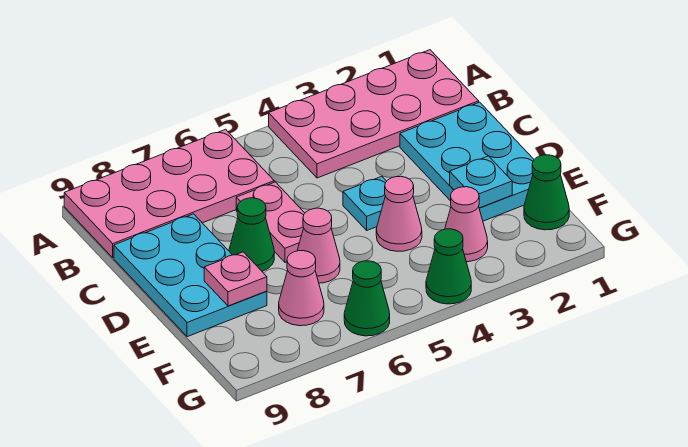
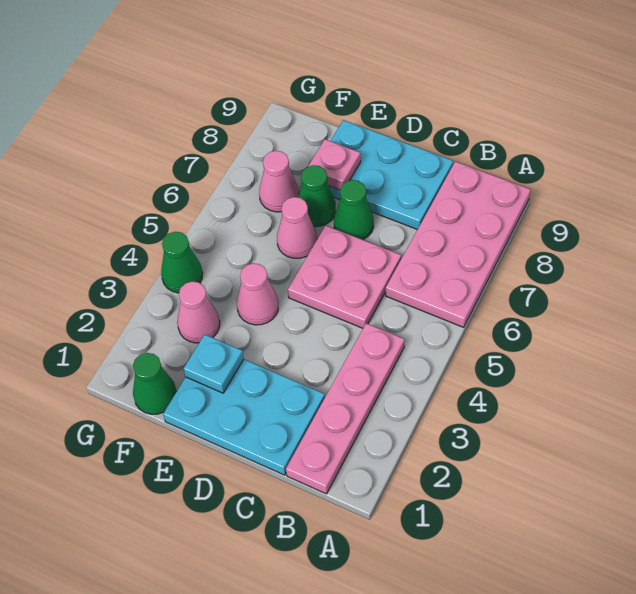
pink plate A1:B4 level 1 -> pink plate B1:B4 level 1
pink plate C6:D6 level 1 -> pink plate C5:D6 level 1
cyan plate D4 level 1 -> none
green cone G6 level 1 -> green cone E7 level 1

